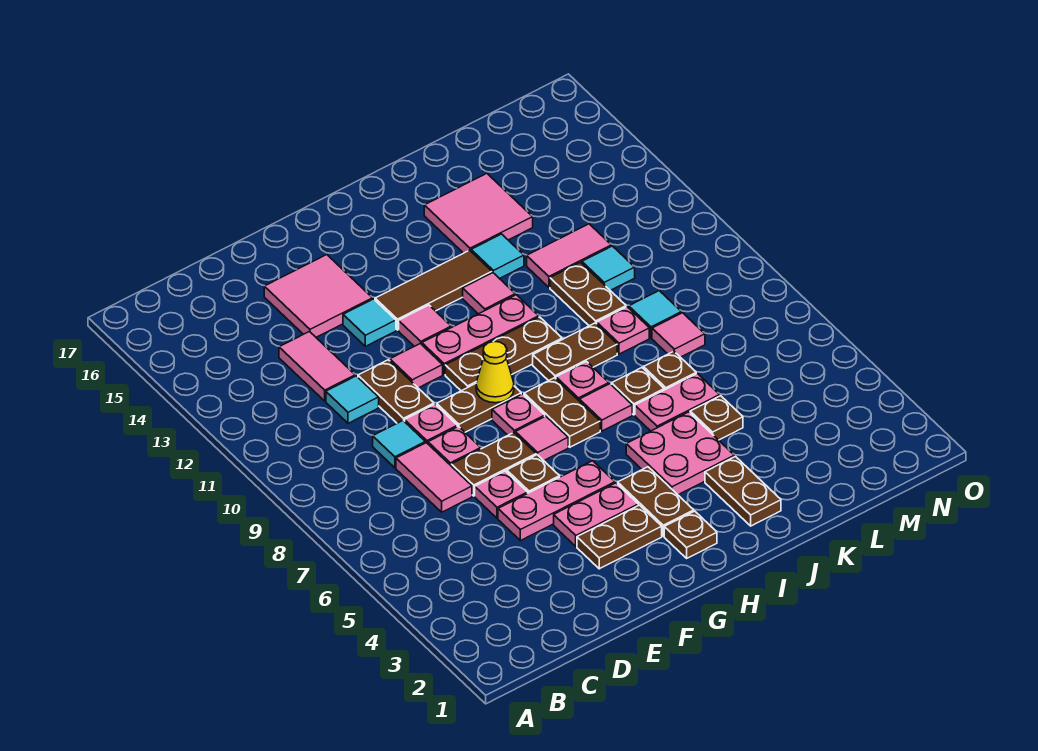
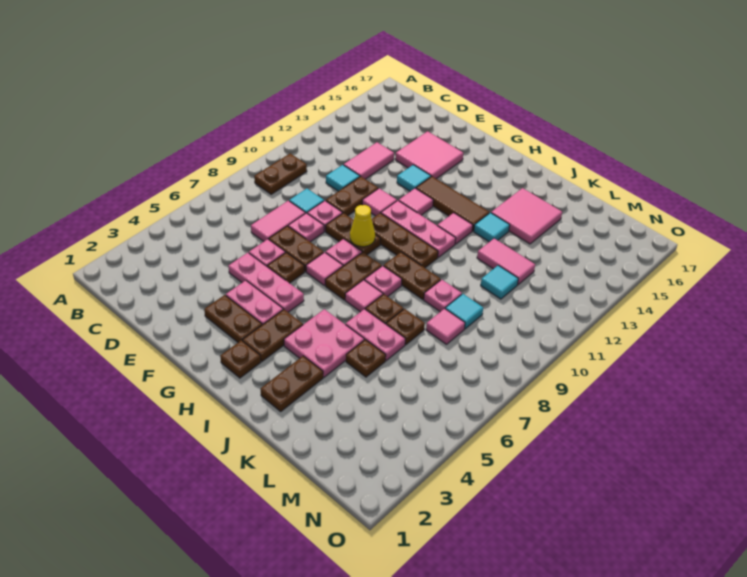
brown plate K10:K11 level 1 -> brown plate B9:B10 level 1

